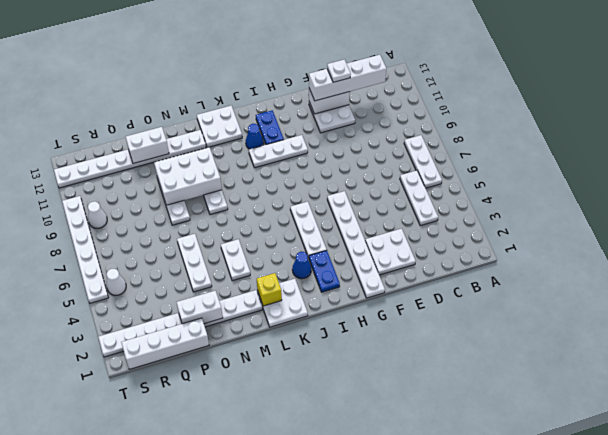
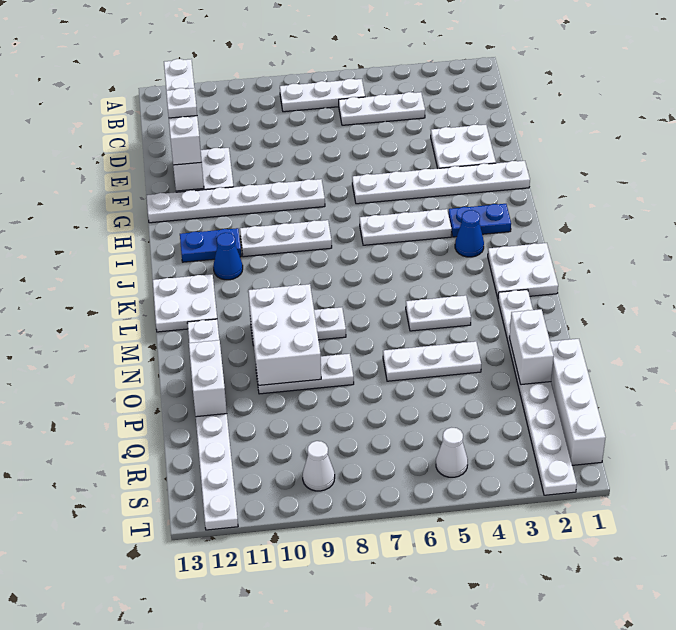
white plate H10:J10 level 1 -> white plate I8:I10 level 1
yellow brick L2 level 2 -> none
white plate T5:T10 level 1 -> white plate G8:G13 level 1

